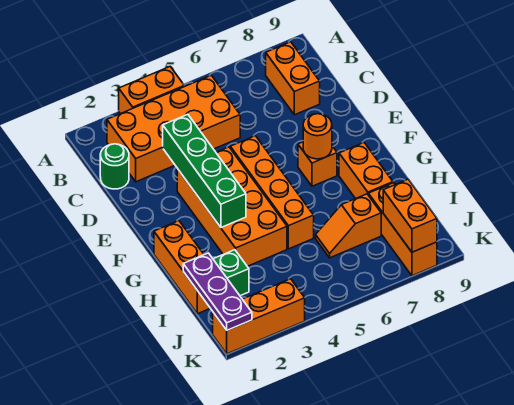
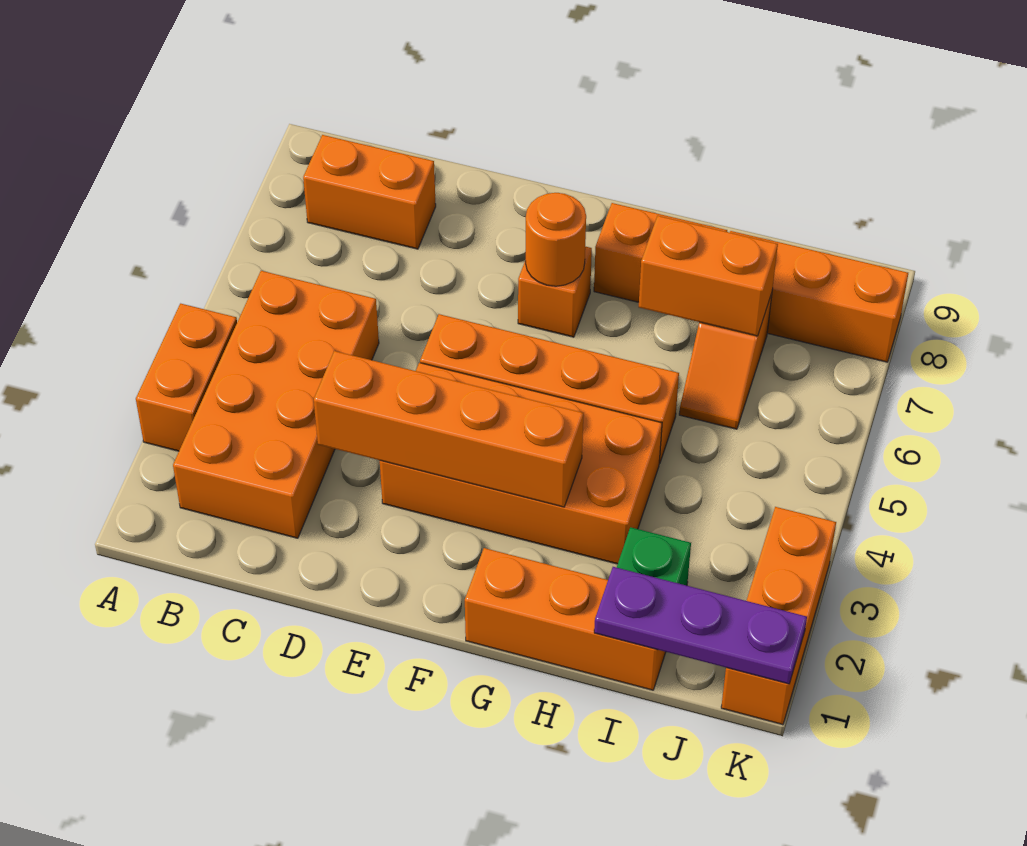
green round brick C1 level 1 -> none
green brick D3:G3 level 2 -> orange brick D3:G3 level 2
orange brick J8:K8 level 2 -> orange brick H7:I7 level 2

